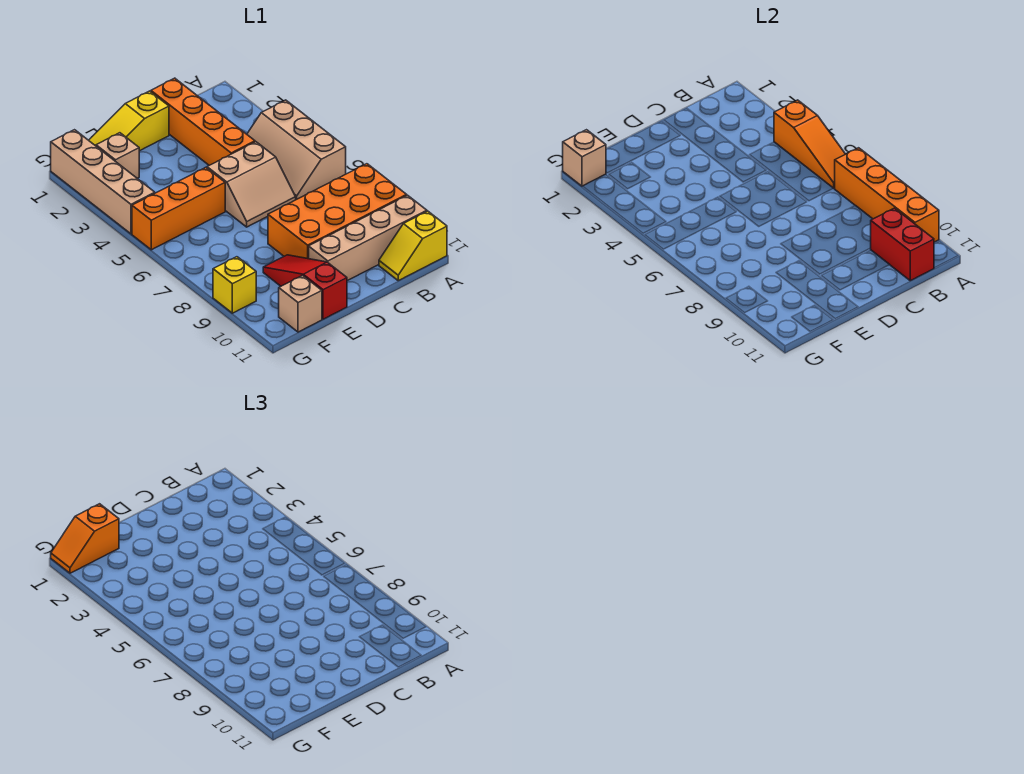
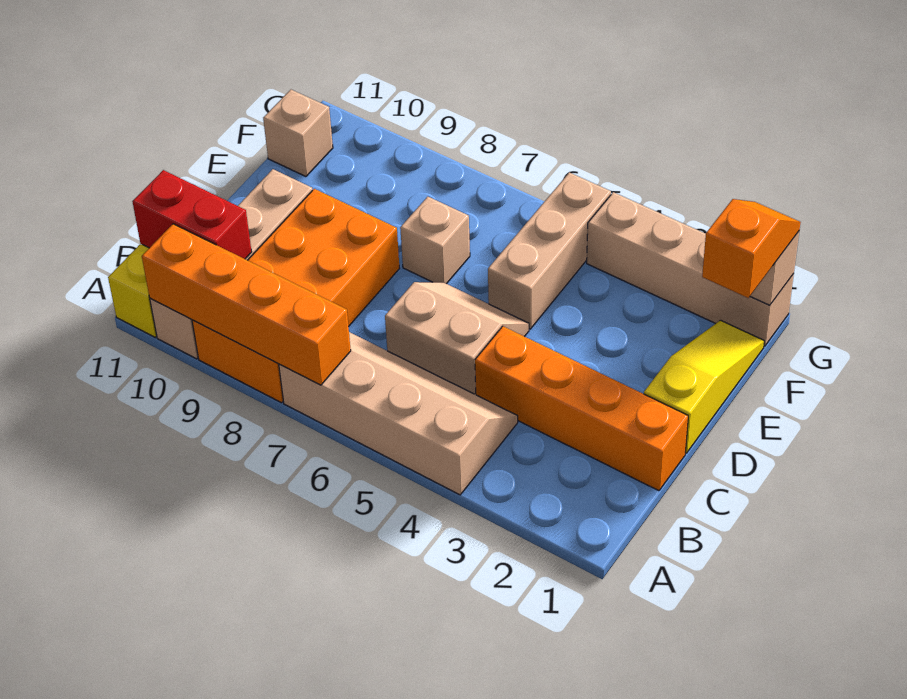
tan slope A4:B6 level 1 top A -> tan slope A4:B7 level 1 top A
orange slope A4:A6 level 2 top 4 -> none
tan slope C5:D6 level 1 top 5 -> tan slope C5:D6 level 1 top C
orange brick E5:G5 level 1 -> tan brick E5:G5 level 1
red slope E9:E11 level 1 top 11 -> none
tan brick F2 level 1 -> tan brick E7 level 1
yellow brick G9 level 1 -> none

